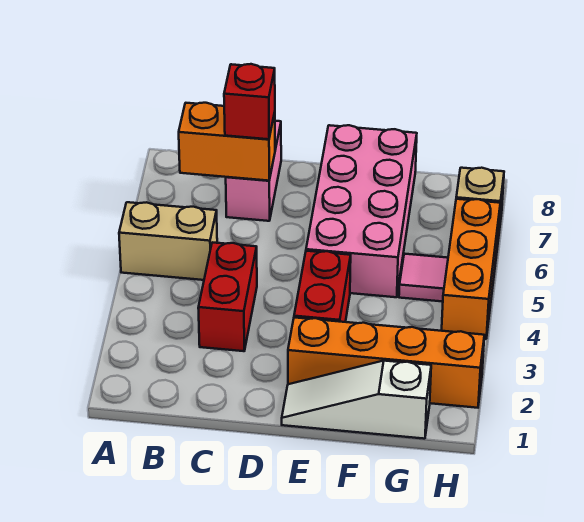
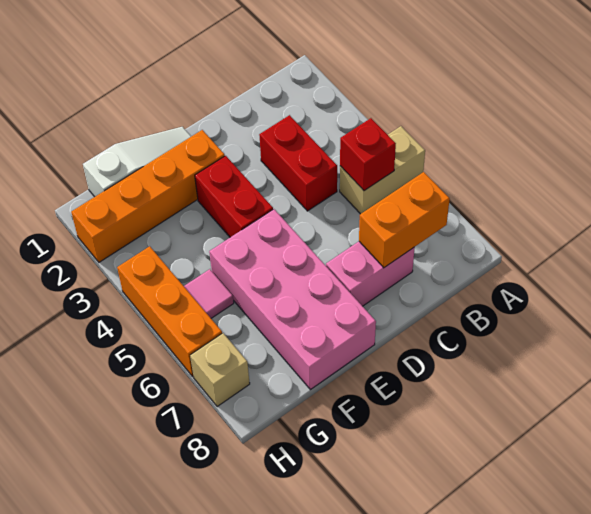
pink brick C7:C8 level 1 -> pink brick C7:D7 level 1
red brick C7 level 3 -> red brick B5 level 2

